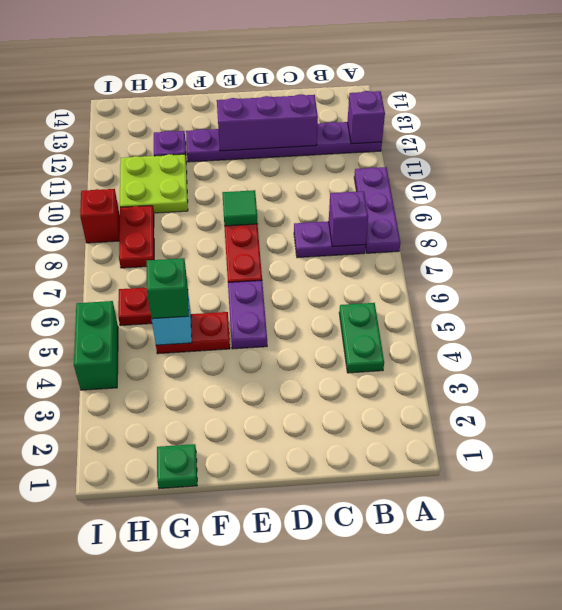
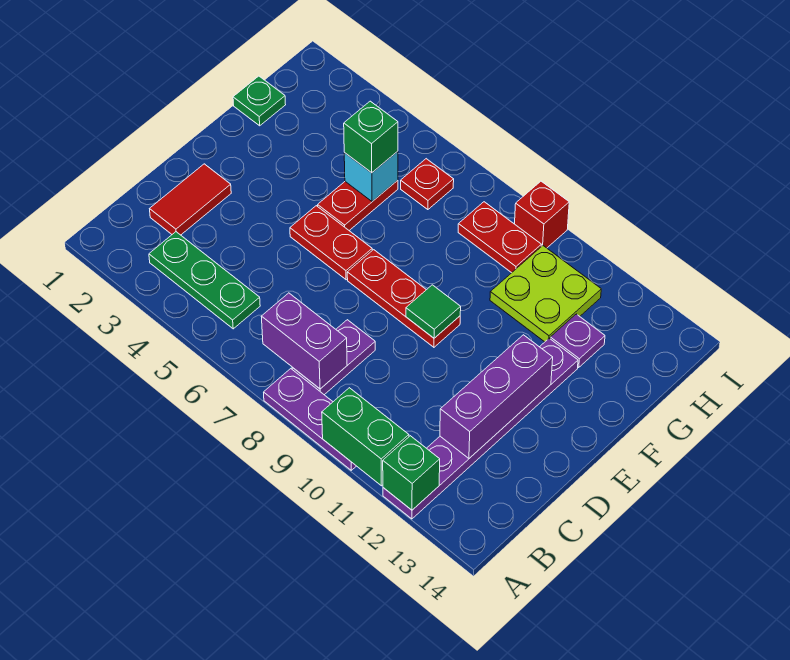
purple brick A12 level 2 -> green brick A12 level 2
green plate B4:B5 level 1 -> green plate B3:B5 level 1
purple brick B8 level 2 -> purple brick B7:B8 level 2
none -> red tile C2:D2 level 1
purple plate E5:E6 level 1 -> red plate E5:E6 level 1
green brick I4:I5 level 1 -> green brick A10:A11 level 2

